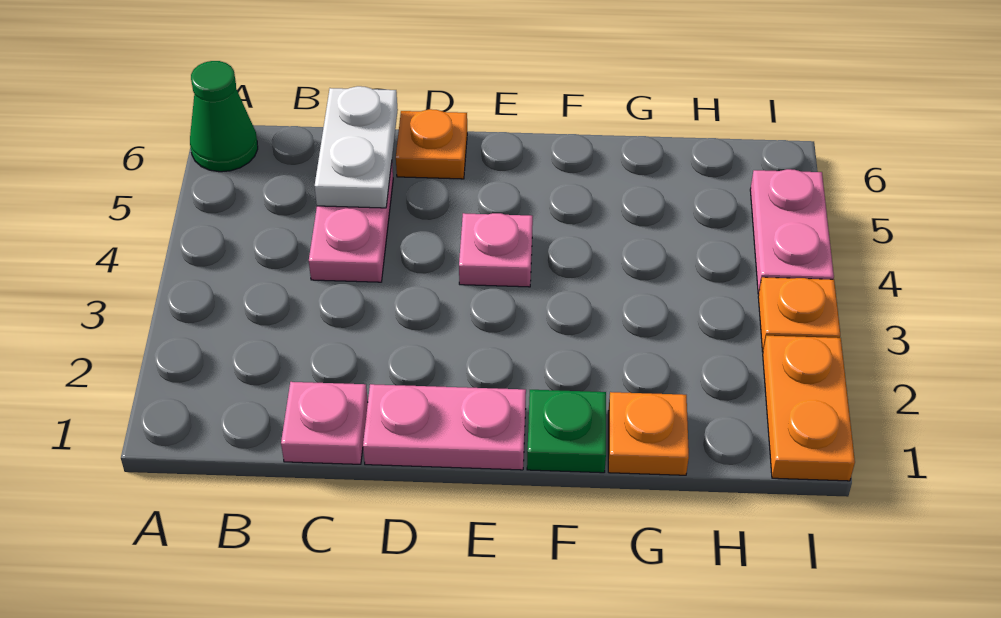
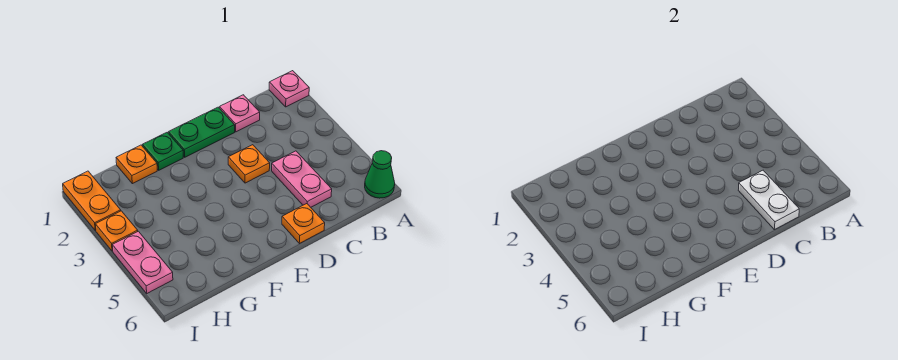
pink plate D1:E1 level 1 -> green plate D1:E1 level 1
none -> orange plate D3 level 1
pink plate E4 level 1 -> pink plate A1 level 1

